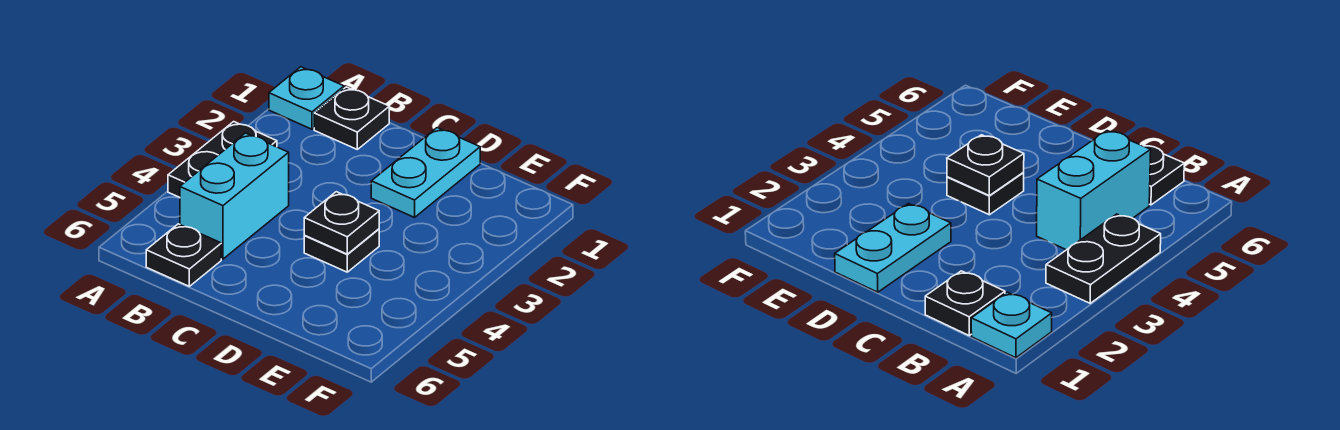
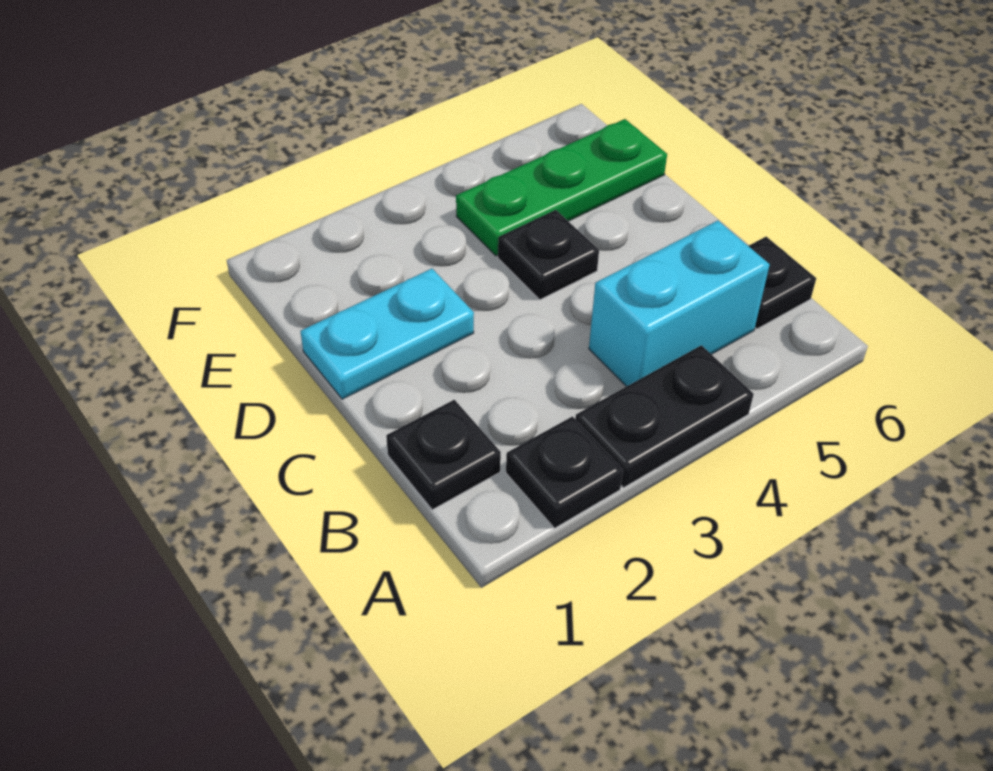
cyan plate A1 level 1 -> none
black plate D4 level 2 -> black plate A2 level 1
none -> green plate E4:E6 level 1

